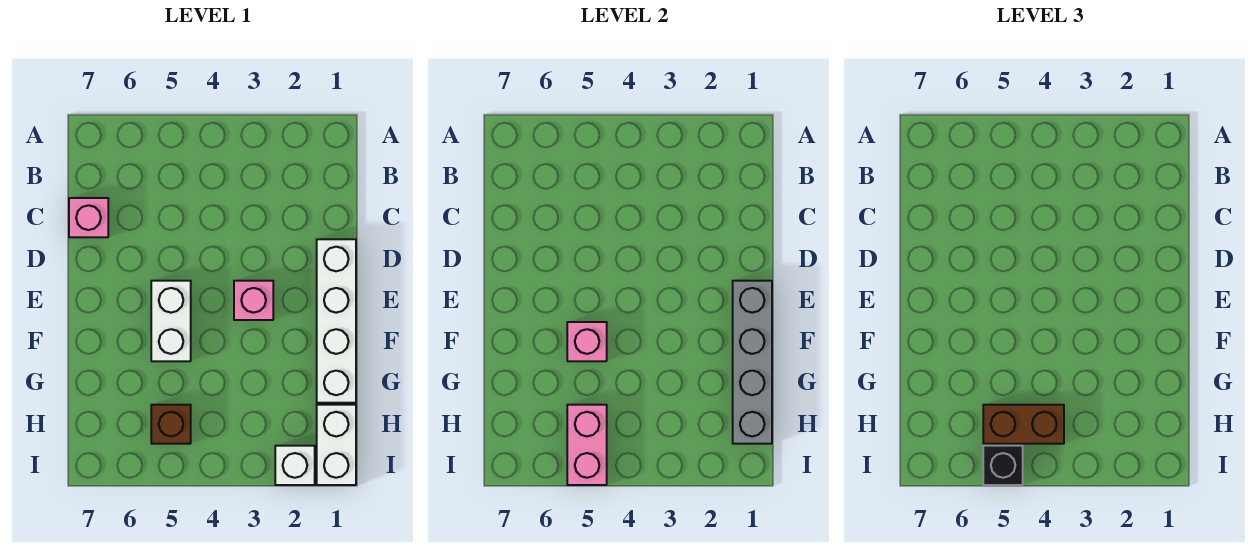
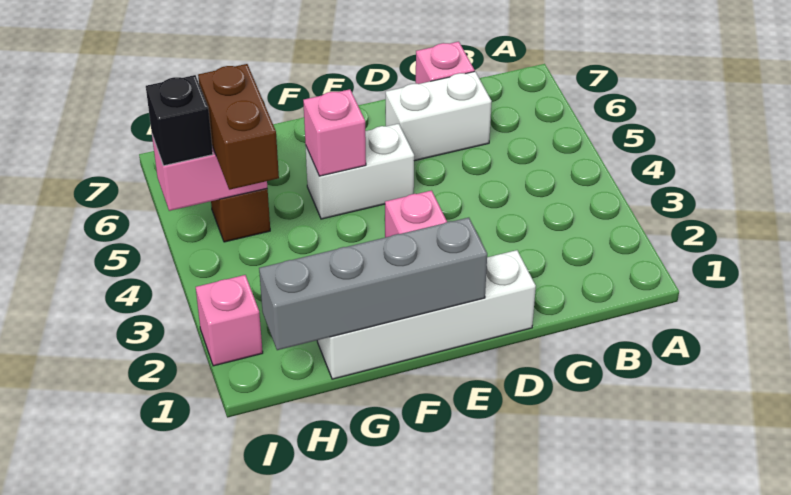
white brick H1:I1 level 1 -> white brick C6:D6 level 1
white brick I2 level 1 -> pink brick I2 level 1

